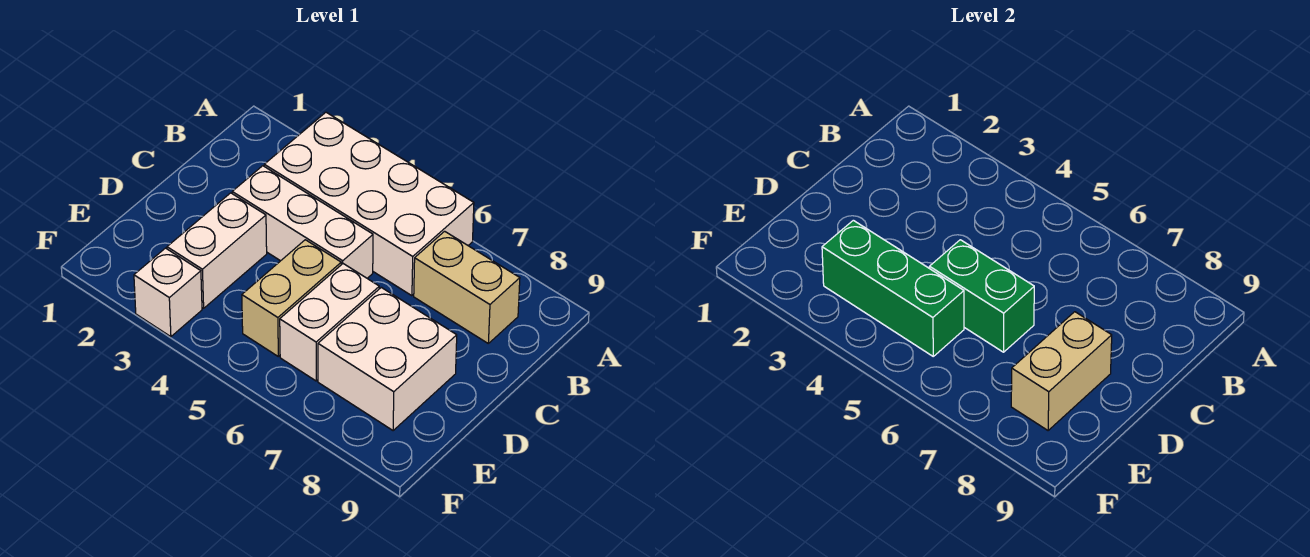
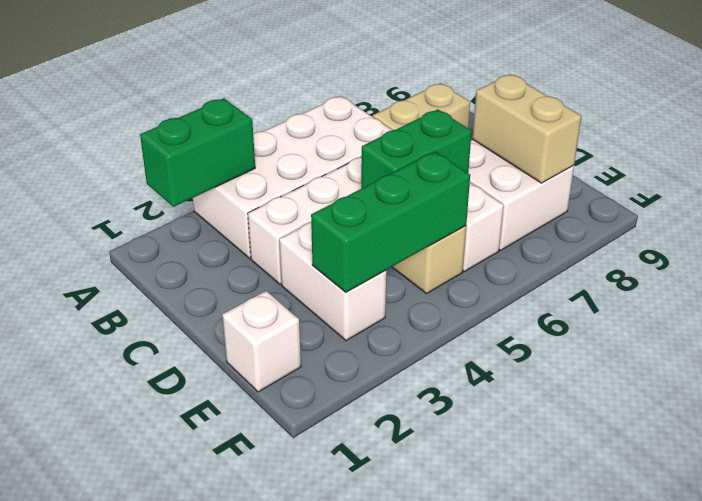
none -> green brick A2:A3 level 2
white brick F3 level 1 -> white brick E1 level 1

